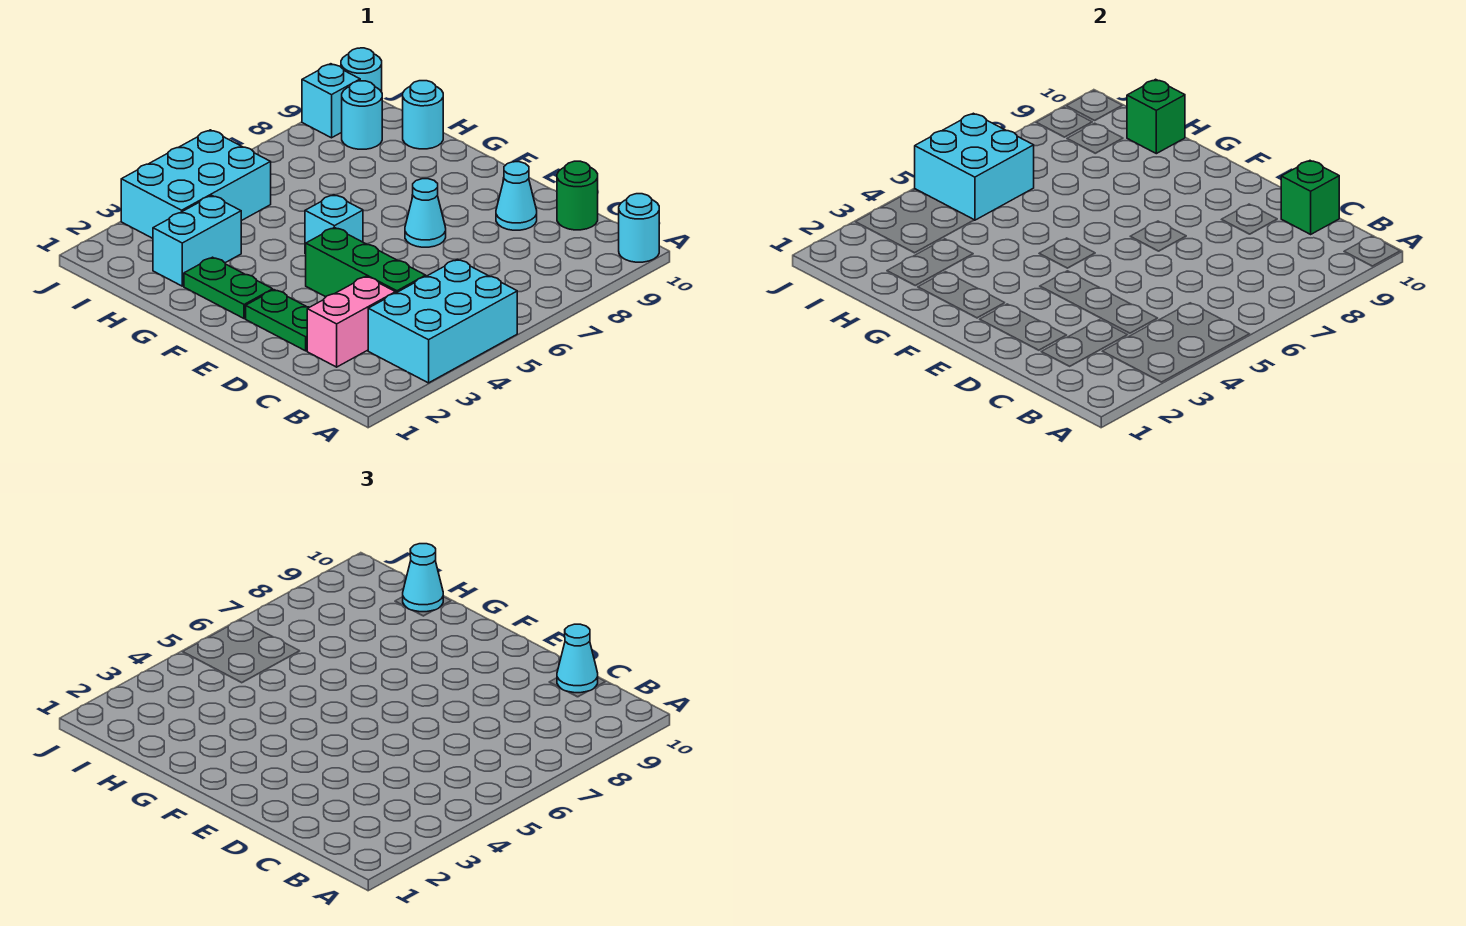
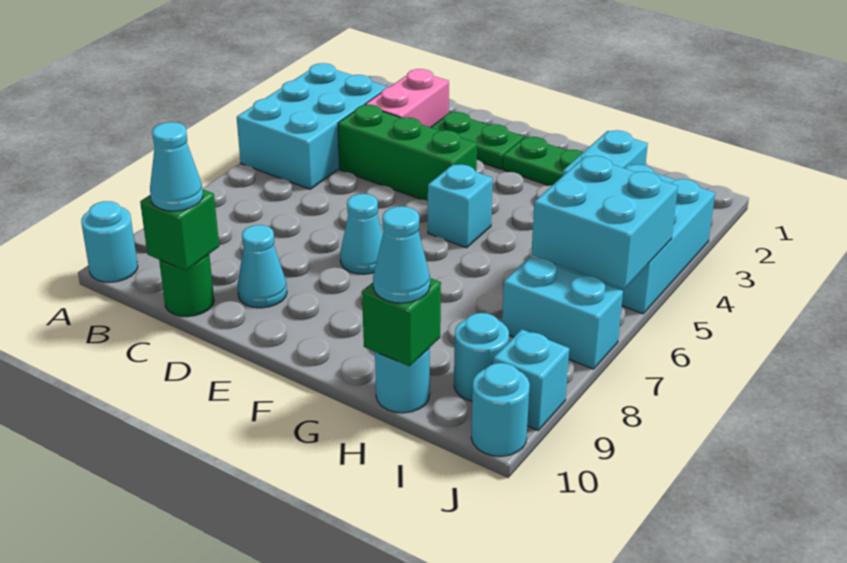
none -> cyan brick I7:J7 level 1

